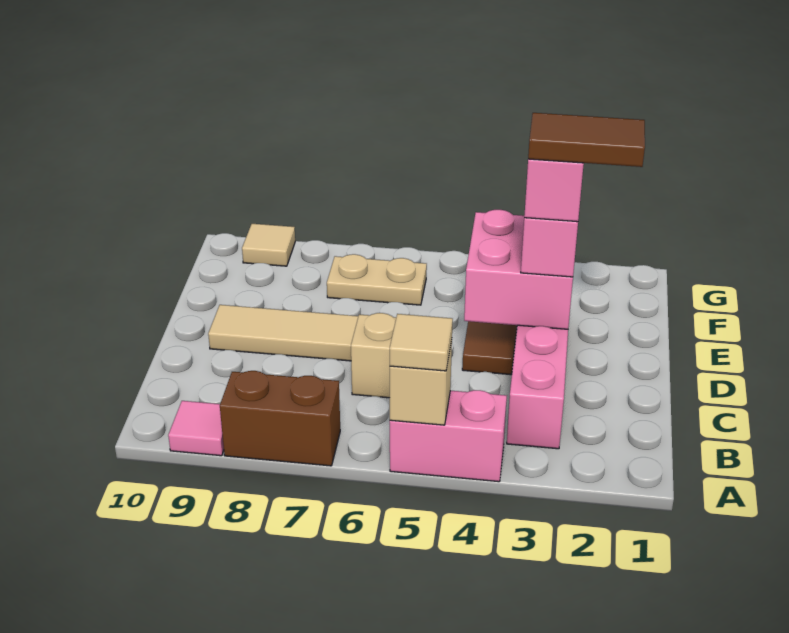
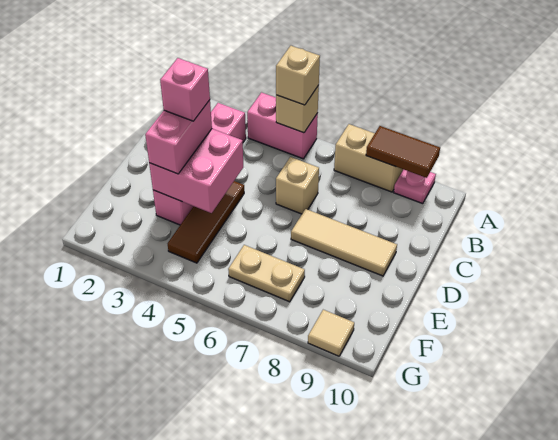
tan tile A5 level 3 -> tan brick A5 level 3
brown brick A7:A8 level 1 -> tan brick A7:A8 level 1
pink tile A9 level 1 -> pink plate A9 level 1
brown tile D2:D3 level 5 -> brown tile A8:A9 level 2

